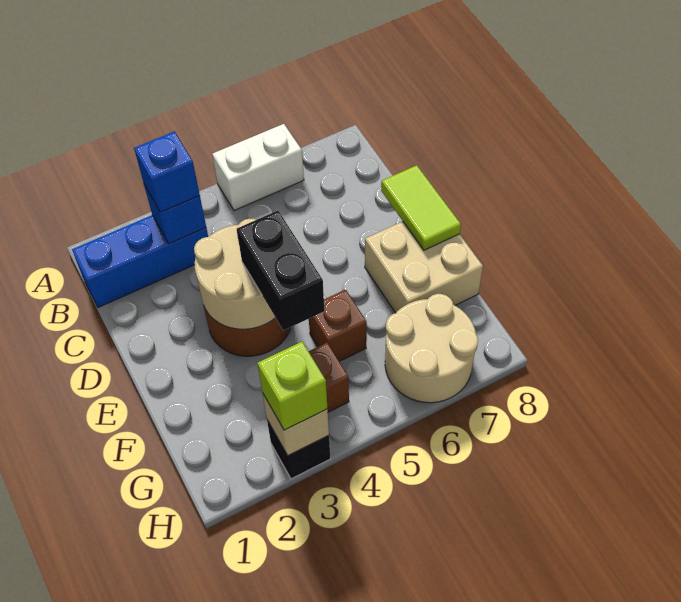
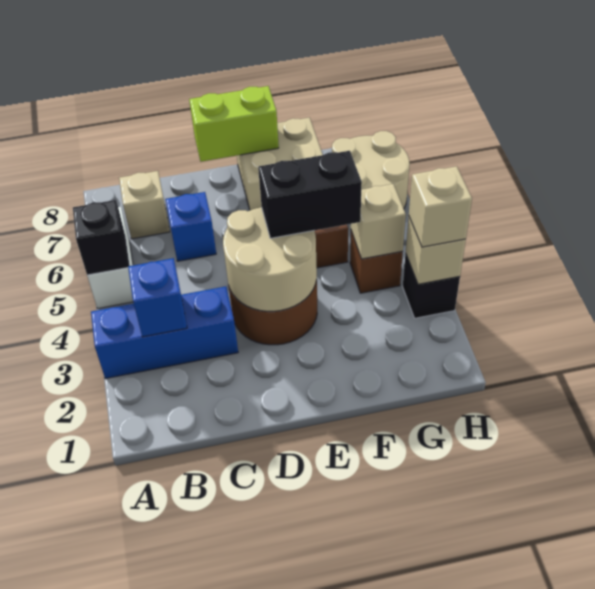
none -> black brick A5 level 2
blue brick B1:B3 level 1 -> blue brick A3:C3 level 1
blue brick B3 level 3 -> blue brick C6 level 1
none -> tan brick B7 level 1
lime tile D8:E8 level 2 -> lime brick D8:E8 level 2
none -> tan brick G4 level 2
lime brick H3 level 3 -> tan brick H3 level 3

